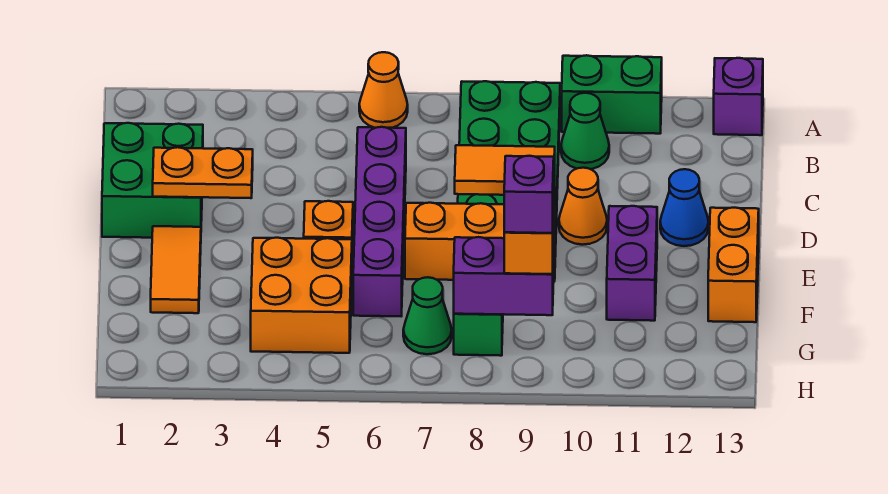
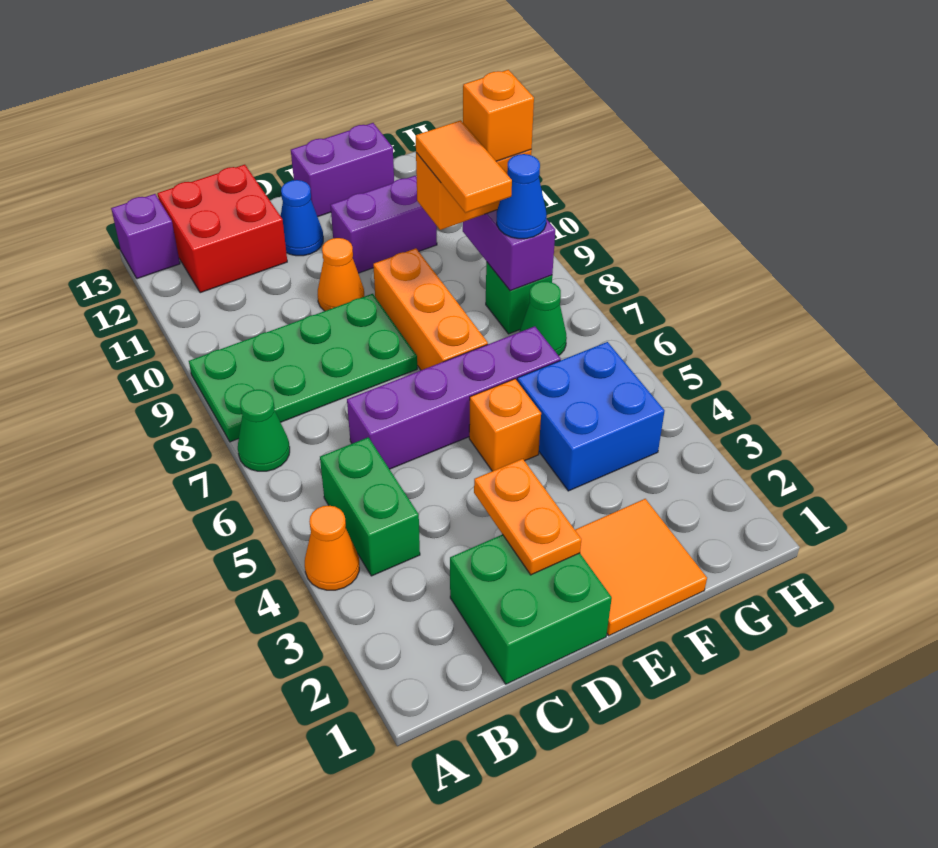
orange cone A6 level 1 -> orange cone A4 level 1
green brick A10:A11 level 1 -> green brick B4:B5 level 1
green cone B10 level 1 -> green cone A7 level 1
none -> red brick B12:C13 level 1
orange tile E2:F2 level 1 -> orange tile E1:F2 level 1
orange brick E13:F13 level 1 -> purple brick E13:F13 level 1
orange brick F4:G5 level 1 -> blue brick F4:G5 level 1
none -> blue cone G8 level 3
purple brick G9 level 4 -> orange brick G9 level 4

